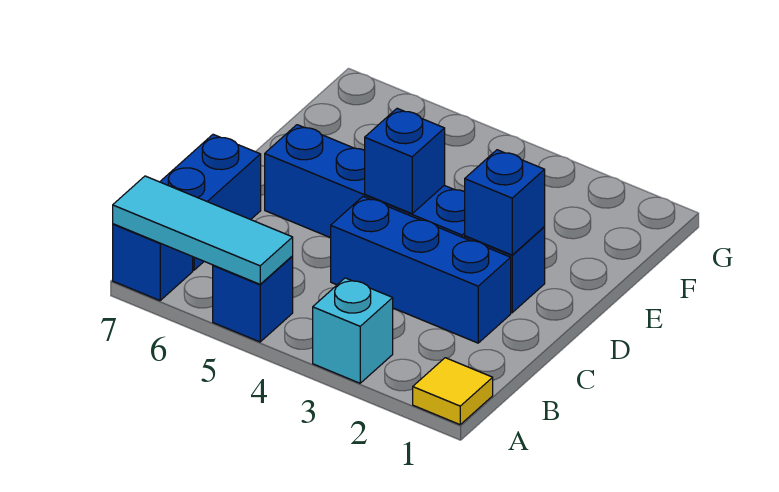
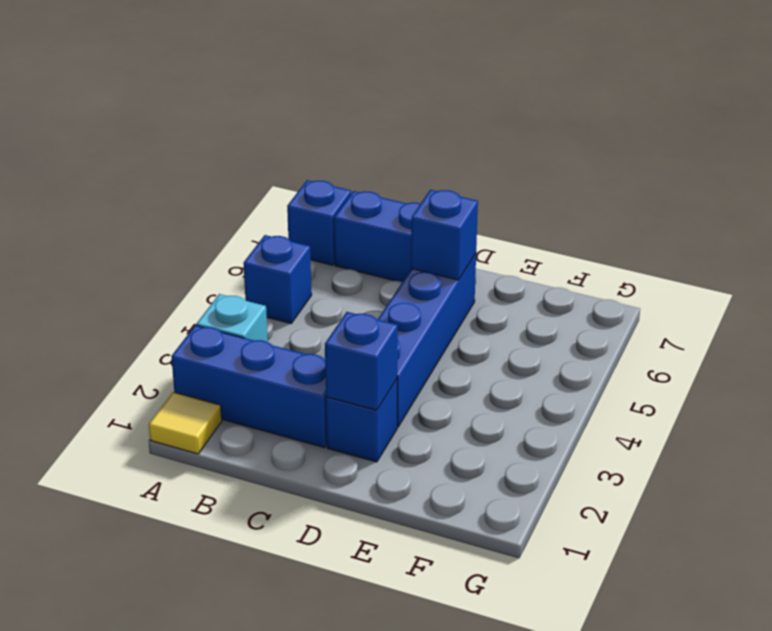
cyan tile A5:A7 level 2 -> none
blue brick C2:C4 level 1 -> blue brick A2:C2 level 1
blue brick D4 level 2 -> blue brick D6 level 2

